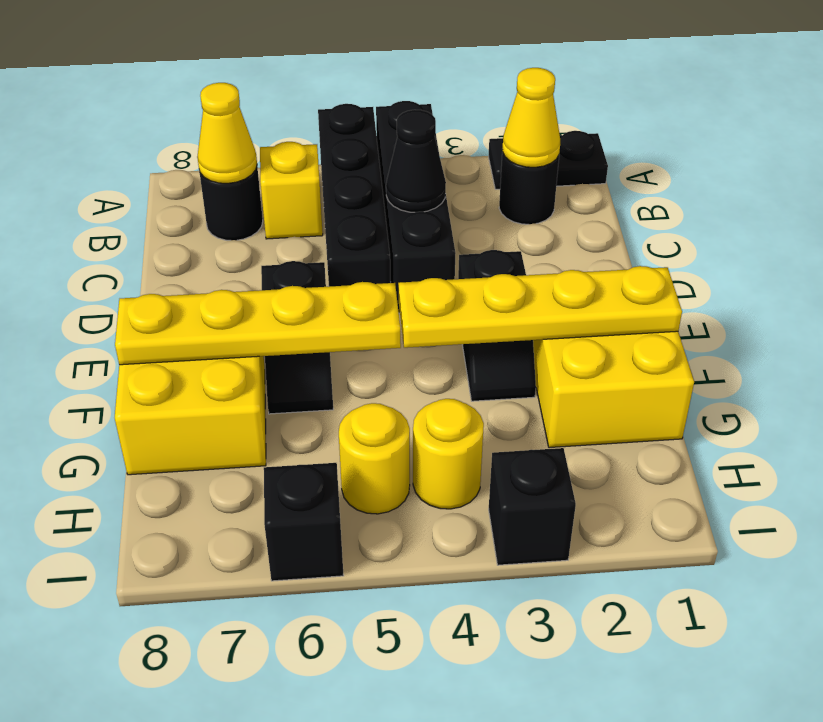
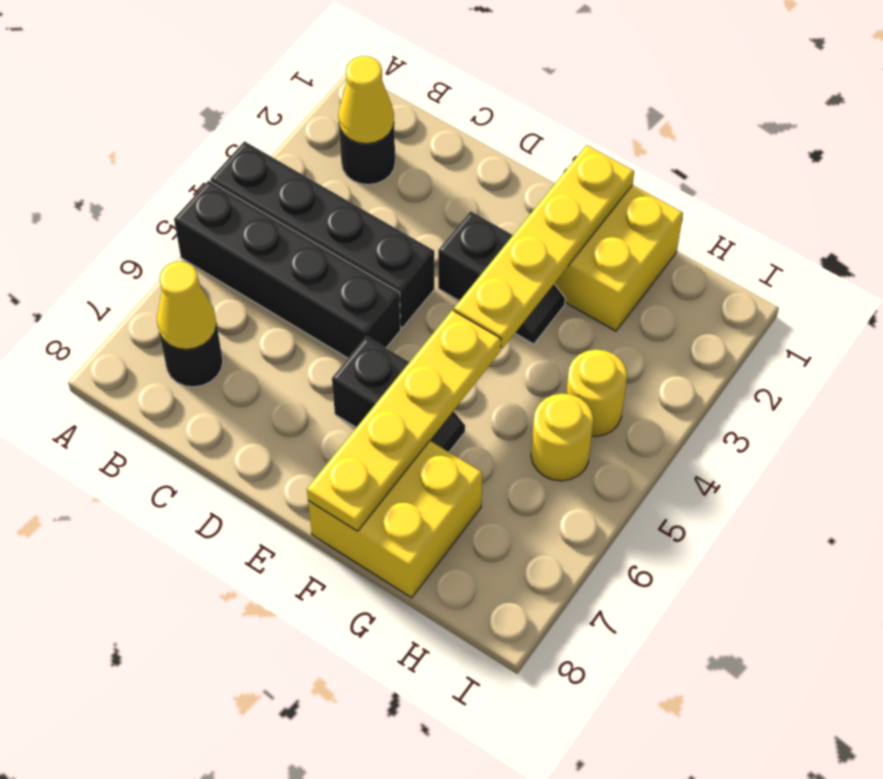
black plate A1:A2 level 1 -> none
yellow brick B6 level 1 -> none
black cone C4 level 2 -> none
black brick I3 level 1 -> none
black brick I6 level 1 -> none

